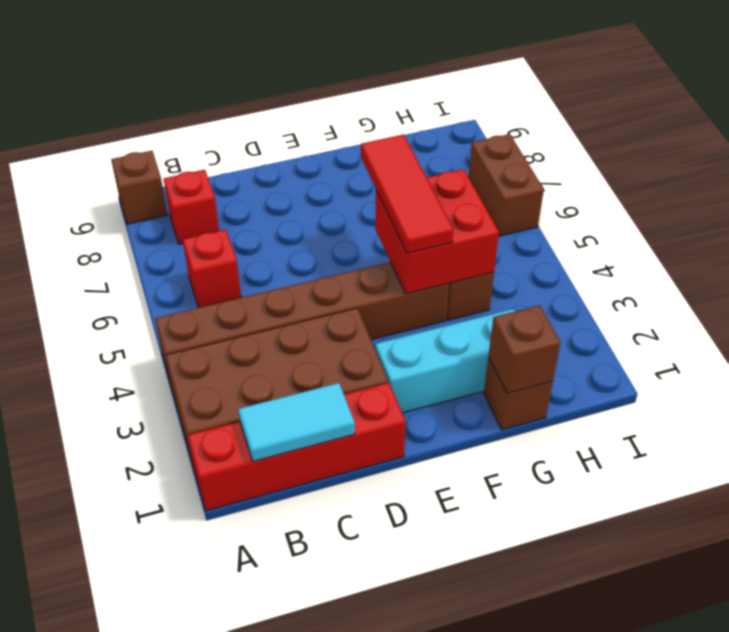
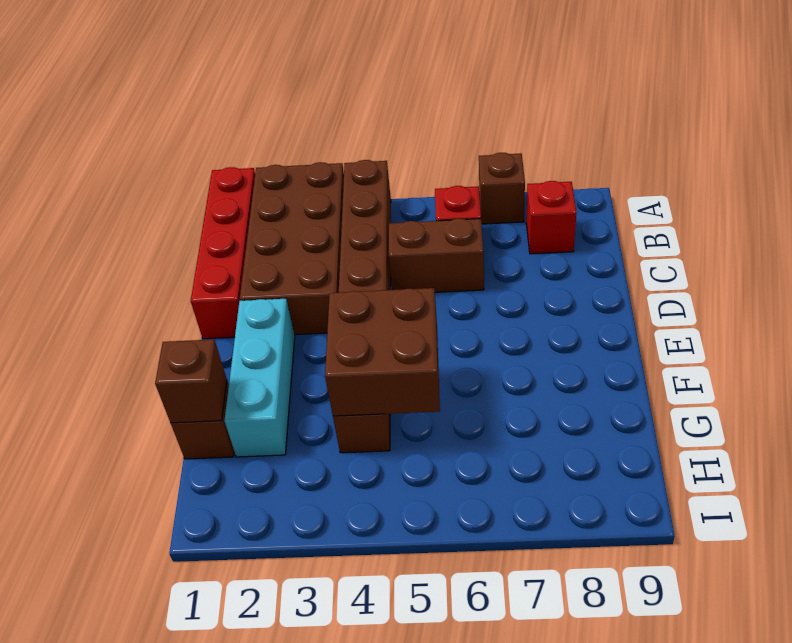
brown brick A9 level 1 -> brown brick A7 level 1
cyan tile B1:C1 level 2 -> none
red brick F4:G5 level 2 -> brown brick F4:G5 level 2
red tile F4:F6 level 3 -> none
brown brick I6:I7 level 1 -> brown brick C5:C6 level 1

